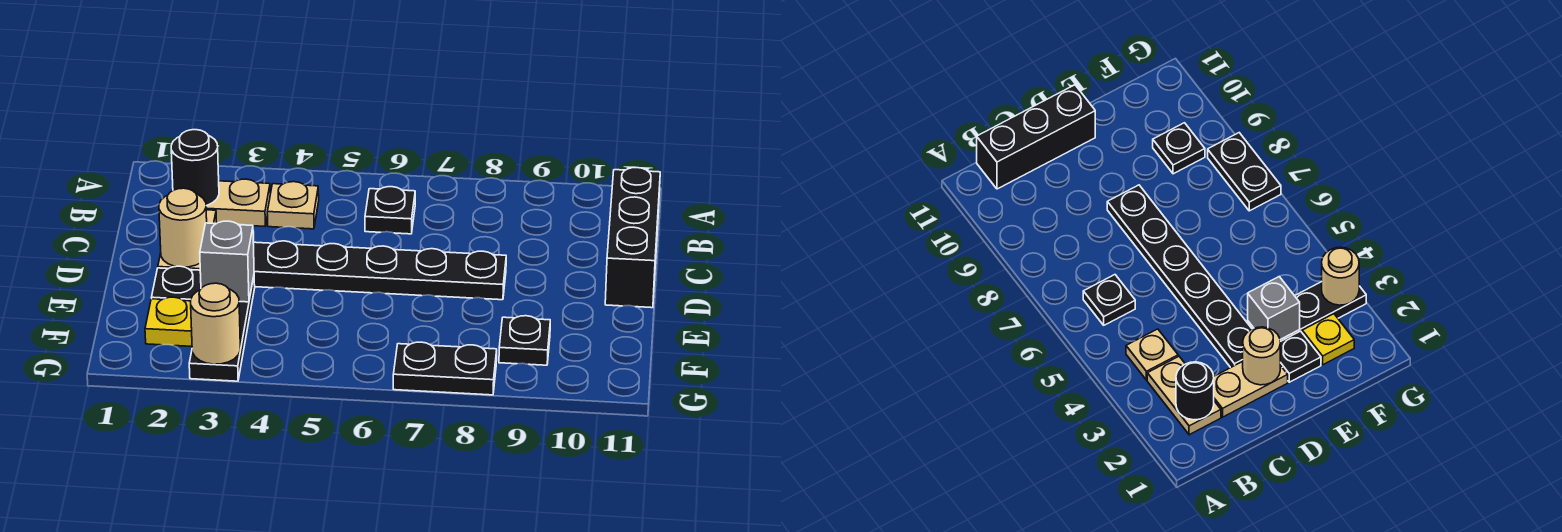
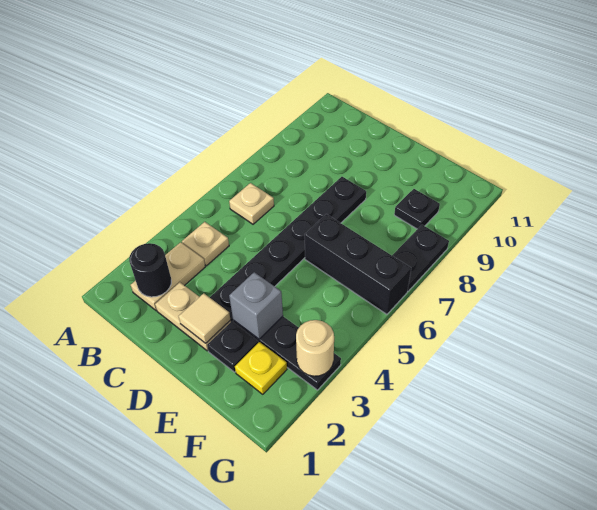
black plate B6 level 1 -> tan plate B6 level 1
black brick B11:D11 level 1 -> black brick E6:G6 level 1
tan round brick D2 level 2 -> tan tile D2 level 2

